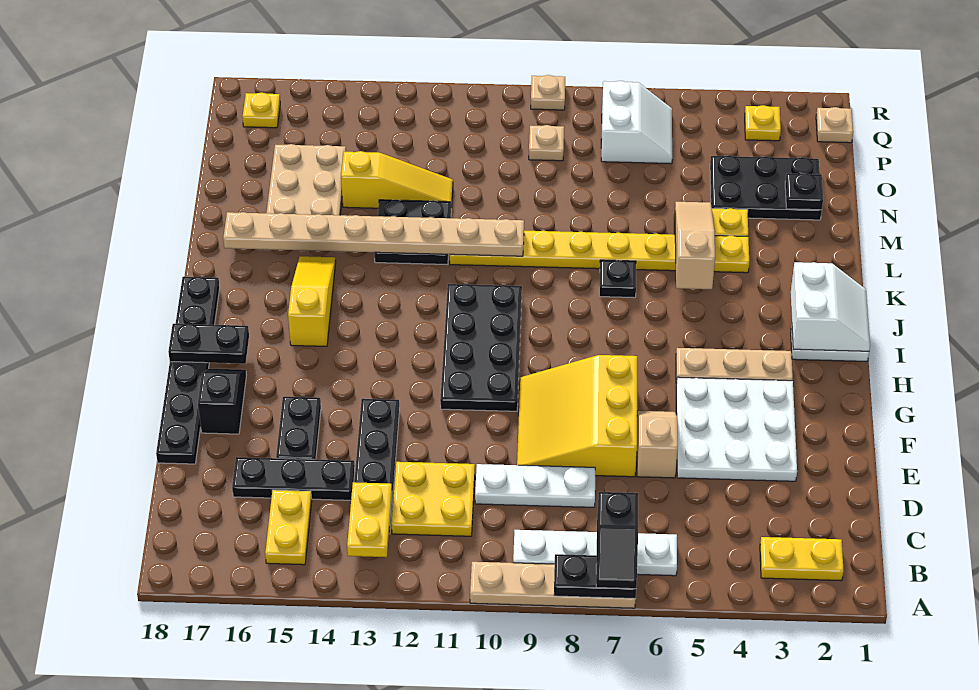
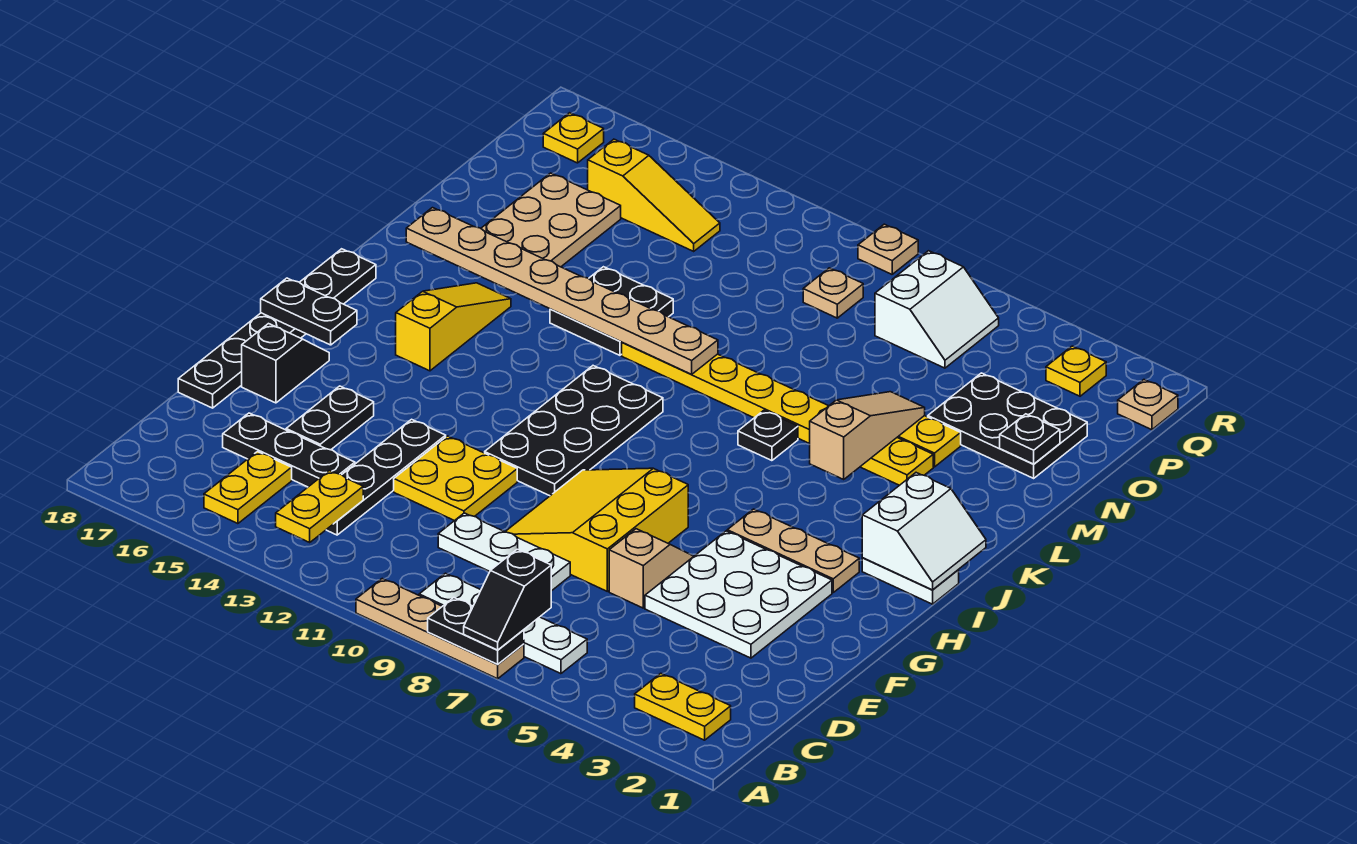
yellow plate C11:D12 level 1 -> yellow plate E11:F12 level 1
yellow slope N12:N14 level 1 top 14 -> yellow slope P13:P15 level 1 top 15

